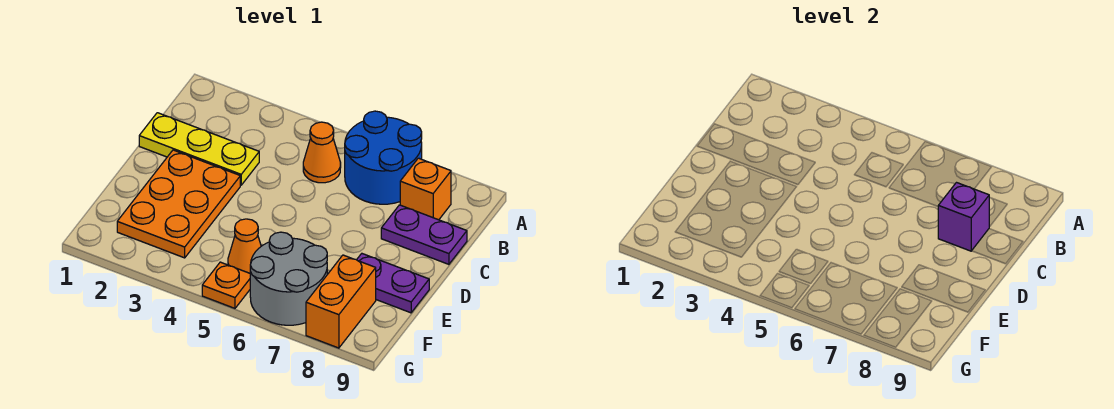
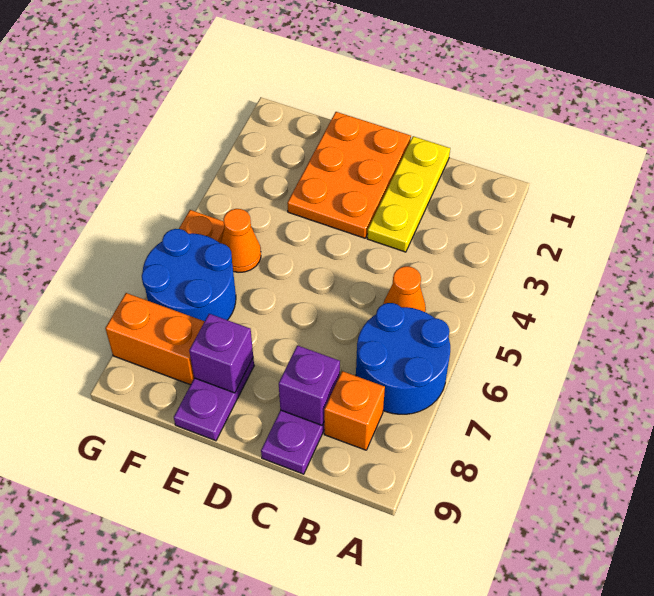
orange plate D2:F3 level 1 -> orange plate D1:E3 level 1
none -> purple brick E8 level 2
grey round brick F6:G7 level 1 -> blue round brick F6:G7 level 1

